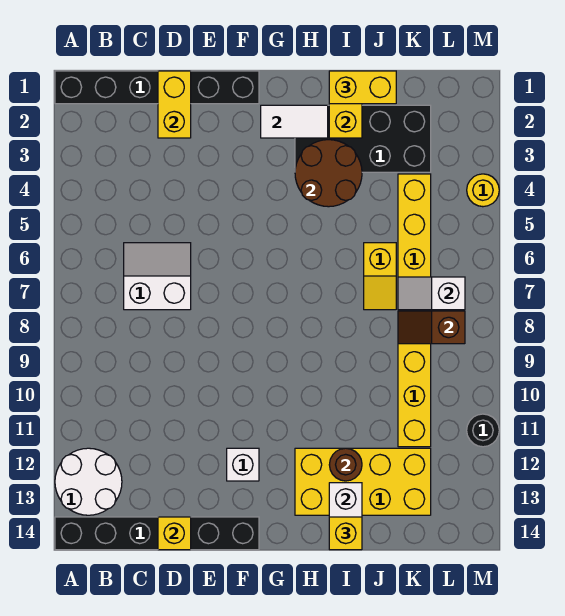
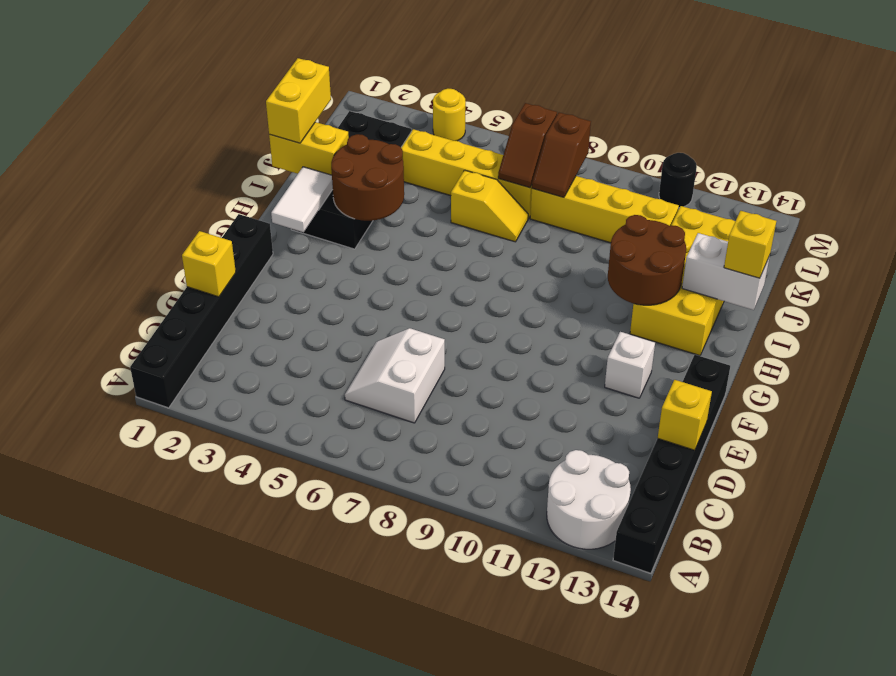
yellow brick D1:D2 level 2 -> yellow brick D1 level 2
brown round brick I12 level 2 -> brown round brick H11:I12 level 2
white slope K7:L7 level 2 top L -> brown slope K7:L7 level 2 top L

